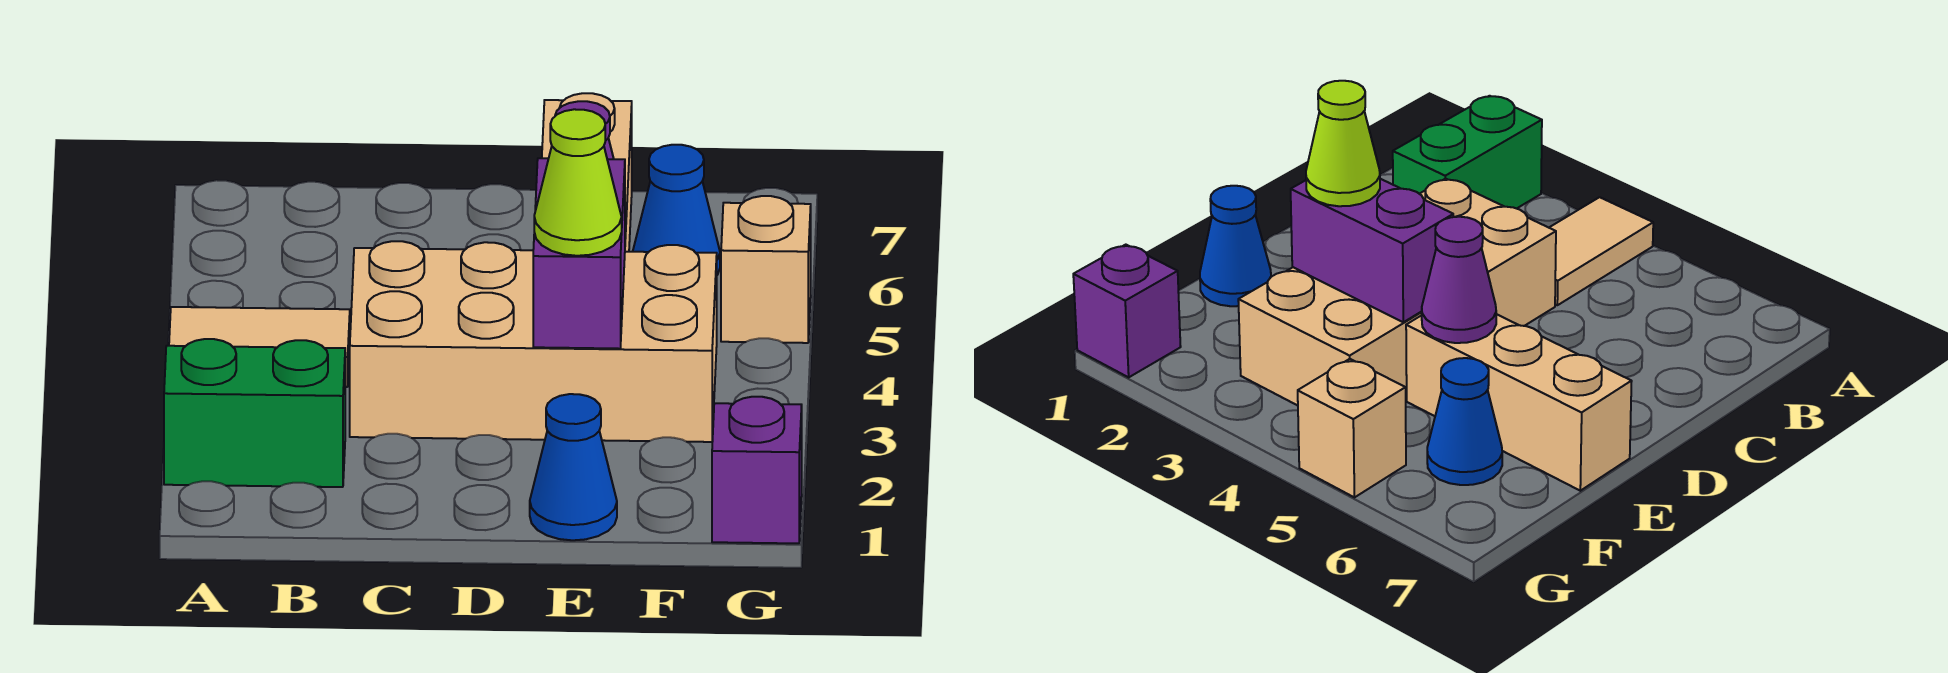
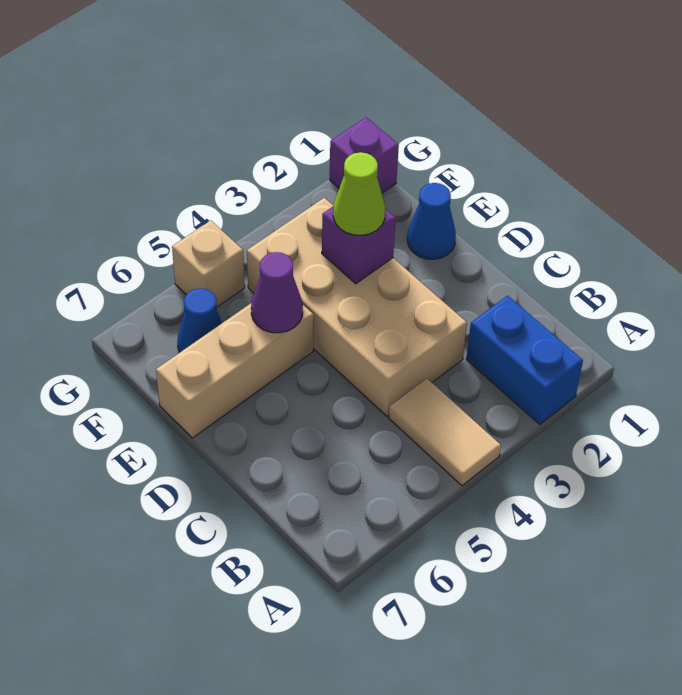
green brick A2:B2 level 1 -> blue brick A2:B2 level 1
purple brick E3:E4 level 2 -> purple brick E3 level 2

